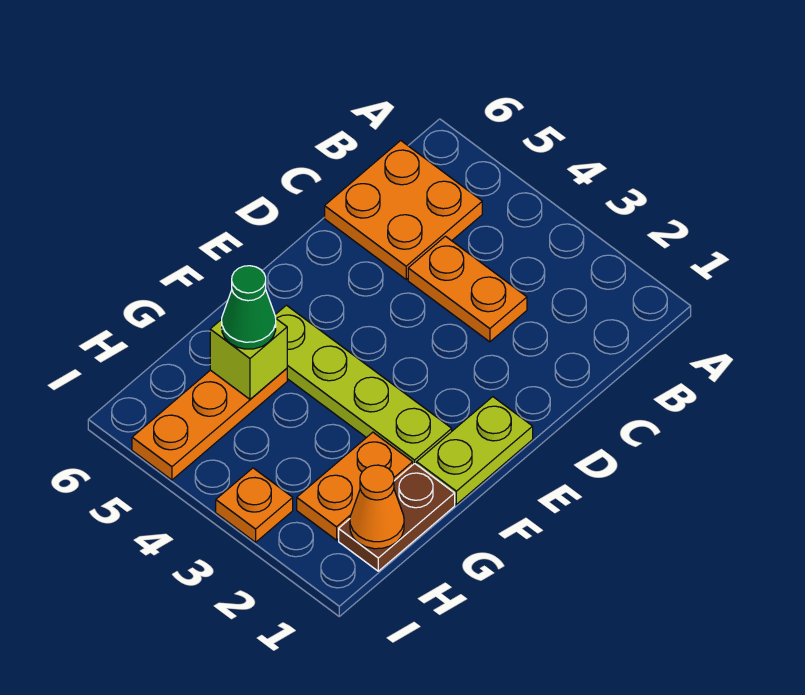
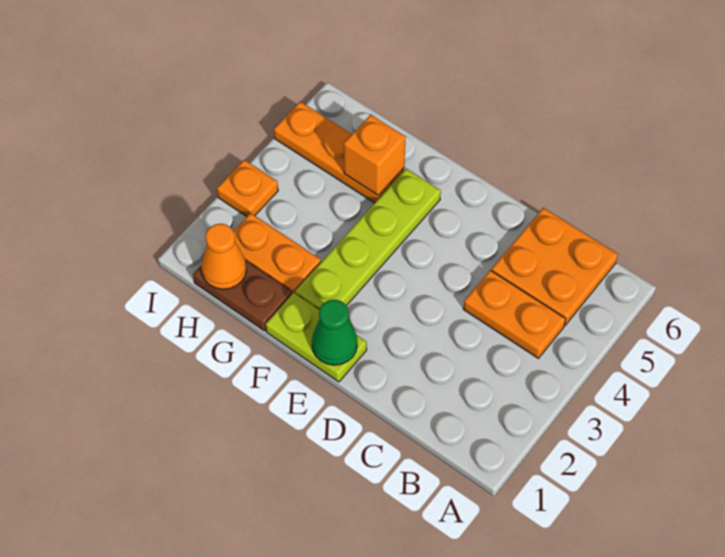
orange plate C3:C4 level 1 -> orange plate B4:C4 level 1
lime brick G5 level 2 -> orange brick G5 level 2
green cone G5 level 3 -> green cone E1 level 2

